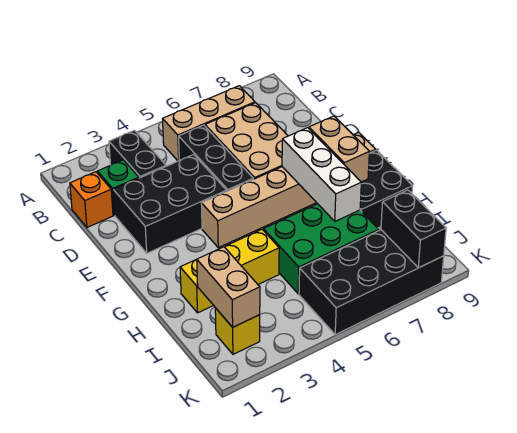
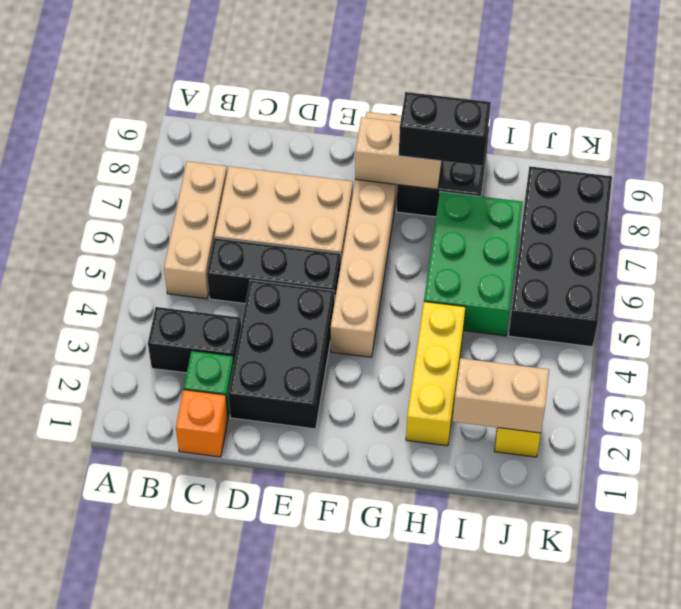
white brick F7:H7 level 2 -> none
black brick J8:K8 level 2 -> black brick G8:H8 level 3

